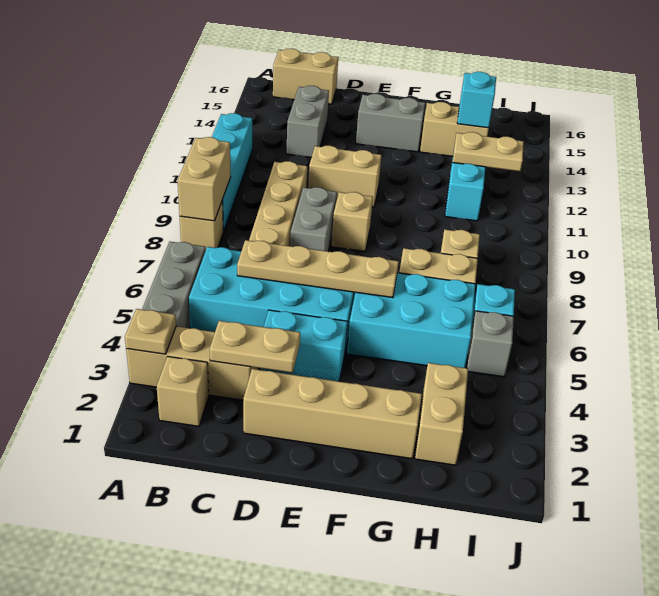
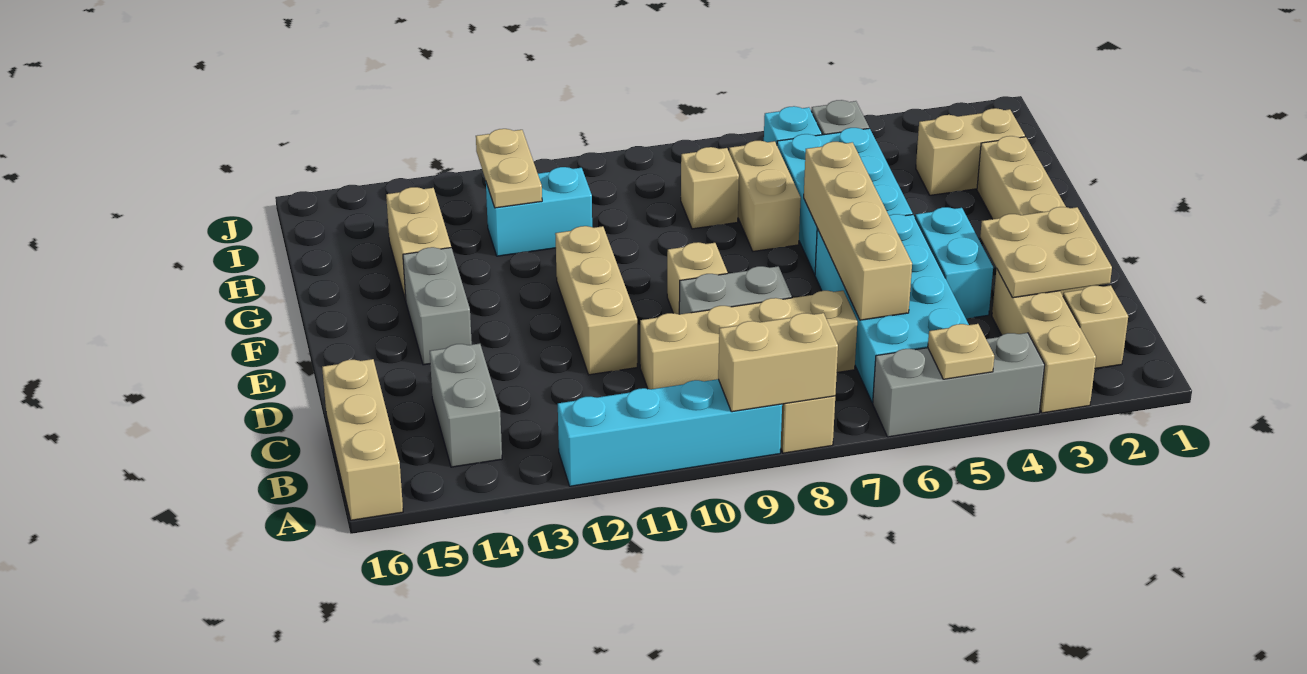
tan plate A3 level 2 -> tan plate A5 level 2
tan brick B16:C16 level 1 -> tan brick A16:C16 level 1
tan plate C3:D3 level 2 -> tan plate C2:D3 level 2
tan plate C6:F6 level 2 -> tan brick C6:F6 level 2
grey brick C13:C14 level 1 -> grey brick B14:C14 level 1
tan brick D11:E11 level 1 -> tan brick D11:F11 level 1
cyan brick H14 level 2 -> none

